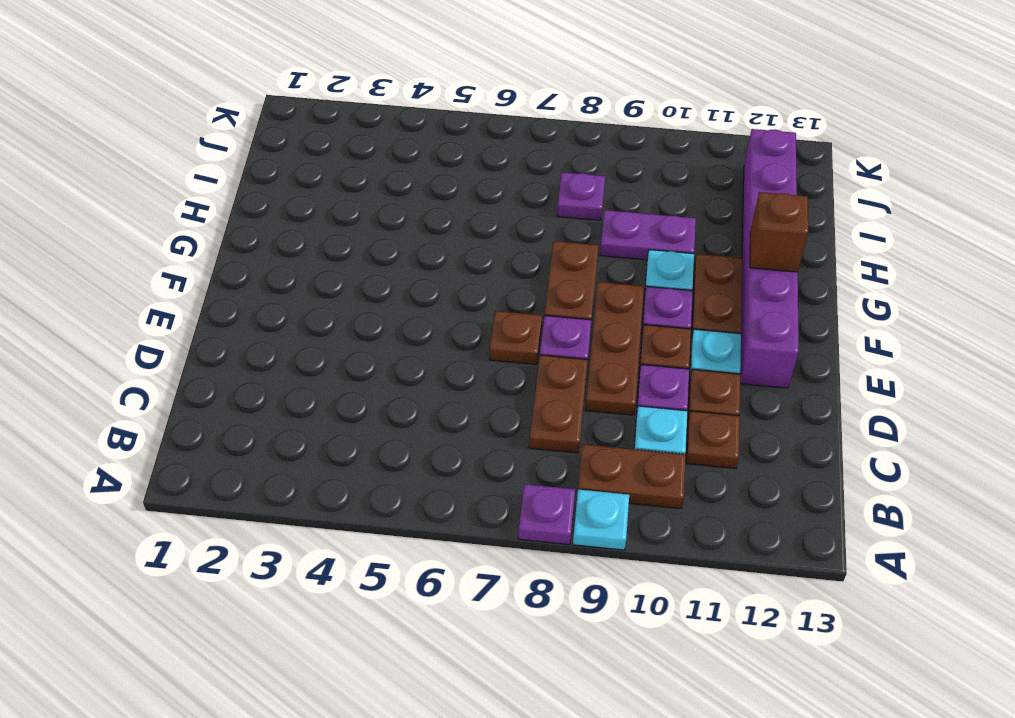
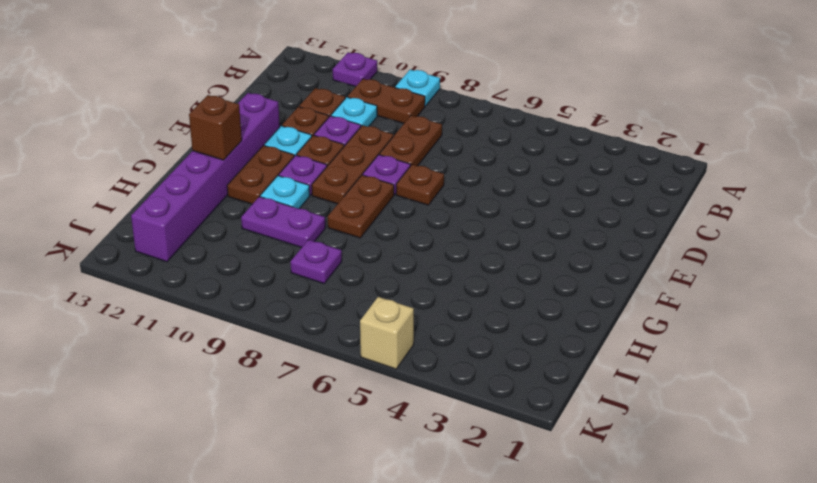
purple plate A8 level 1 -> purple plate A11 level 1
none -> tan brick K5 level 1

